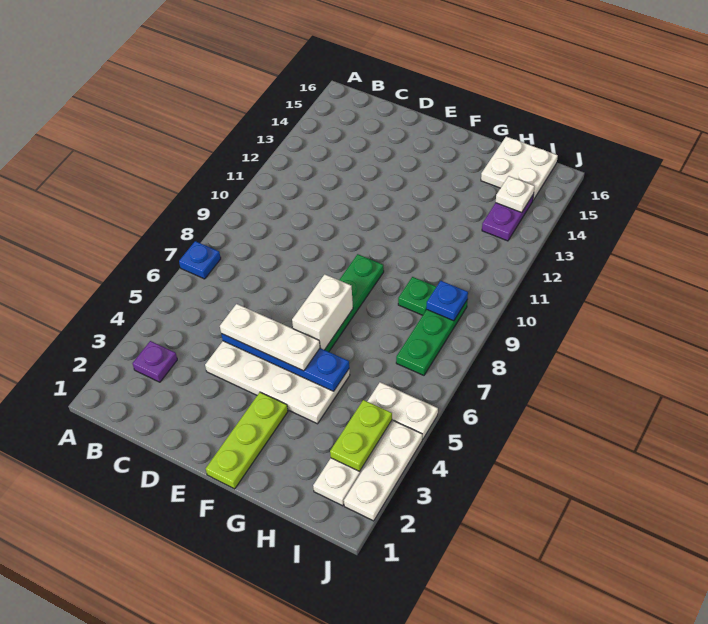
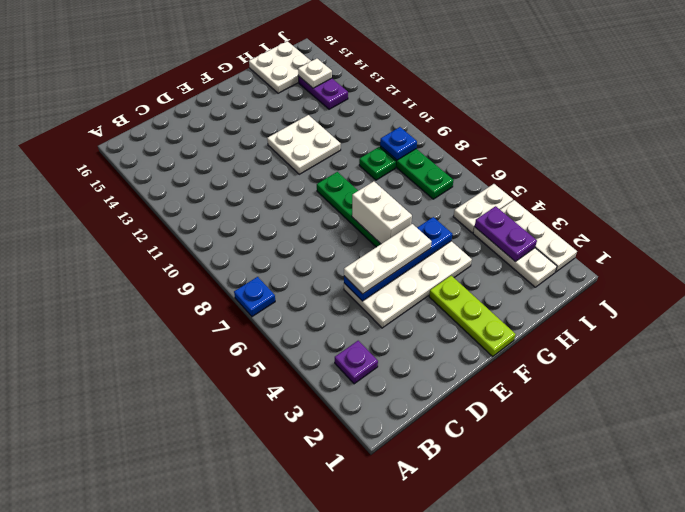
none -> white plate F11:G12 level 1
lime plate I3:I4 level 2 -> purple plate I3:I4 level 2

